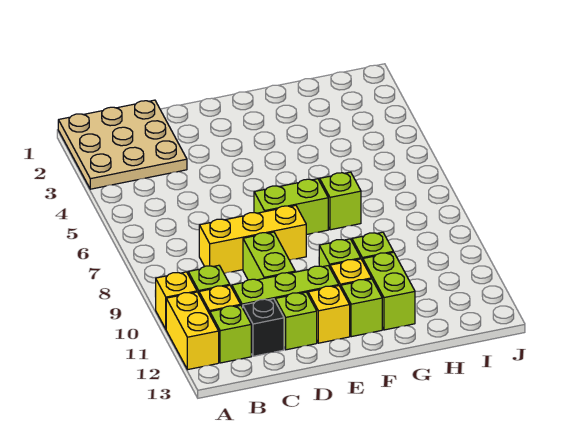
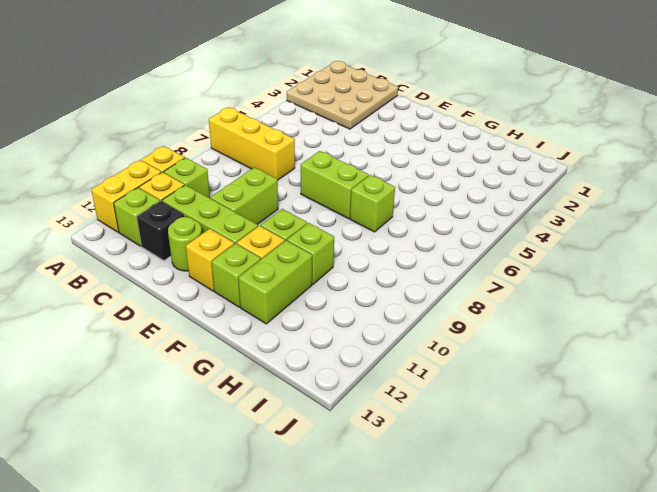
yellow brick C8:E8 level 1 -> yellow brick A7:C7 level 1
lime brick D12 level 1 -> lime round brick D12 level 1

